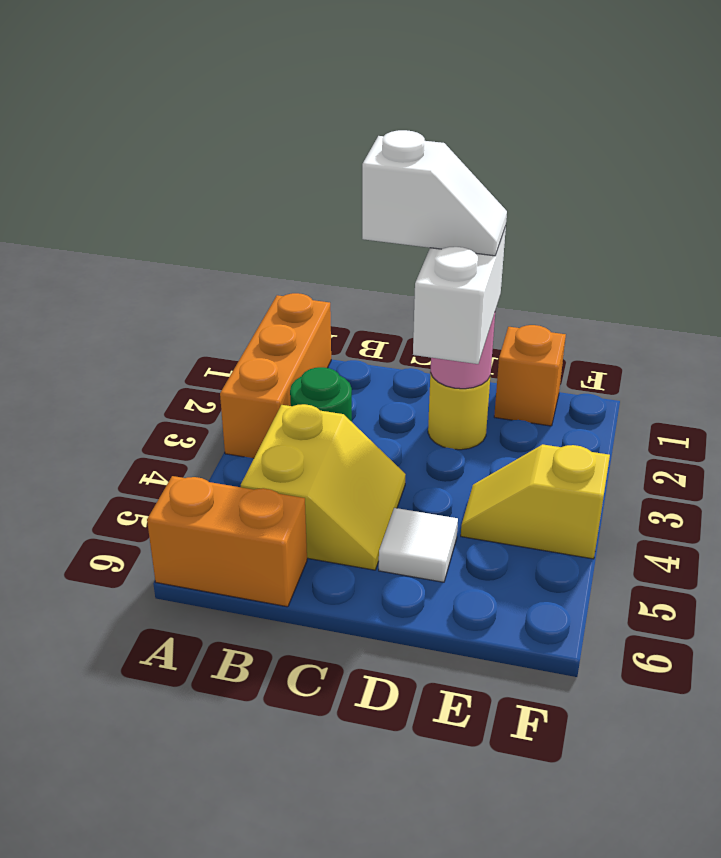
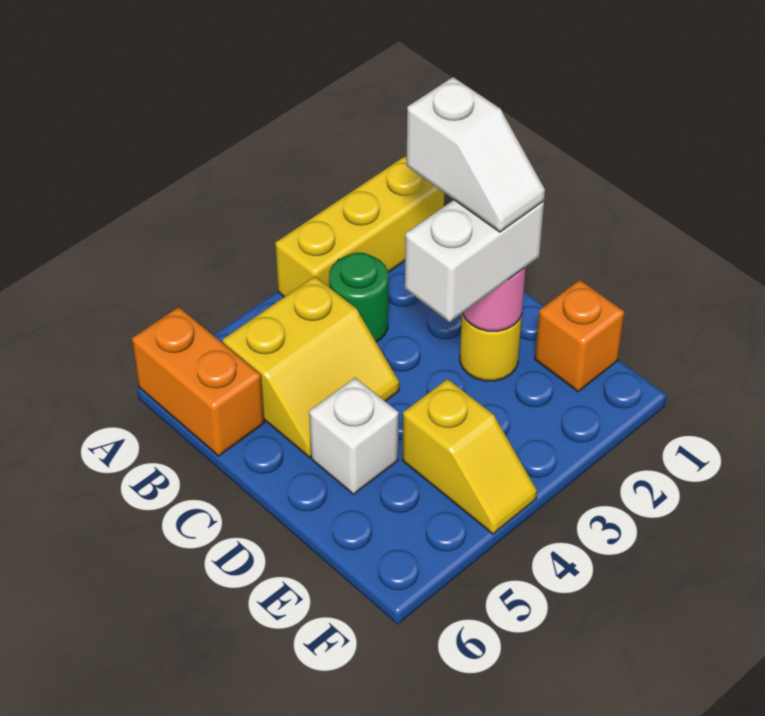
orange brick A1:A3 level 1 -> yellow brick A1:A3 level 1
white tile D5 level 1 -> white brick D5 level 1
yellow slope E4:F4 level 1 top F -> yellow slope E4:F4 level 1 top E

